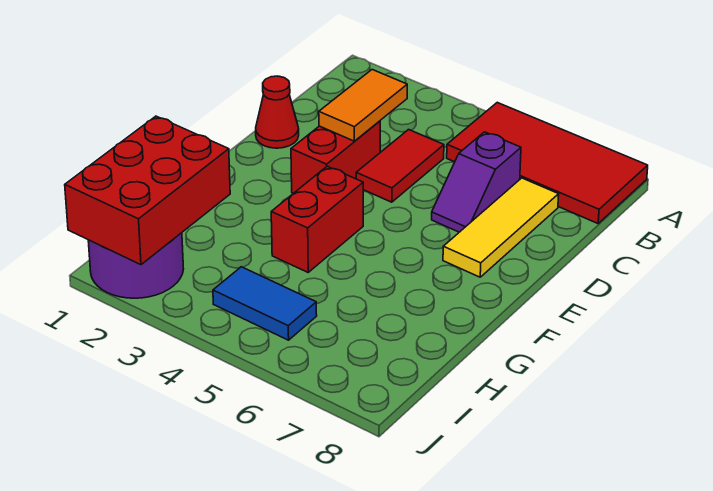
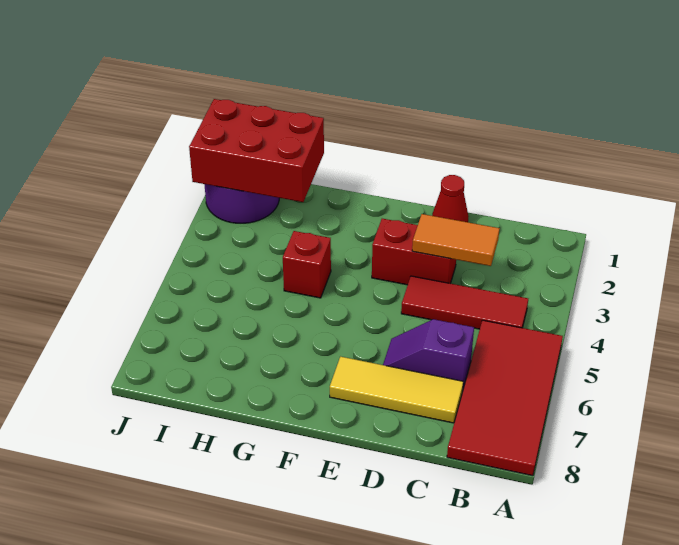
red tile C4:D4 level 1 -> red tile B4:D4 level 1
red brick F4:G4 level 1 -> red brick G4 level 1
blue tile I4:I5 level 1 -> none

